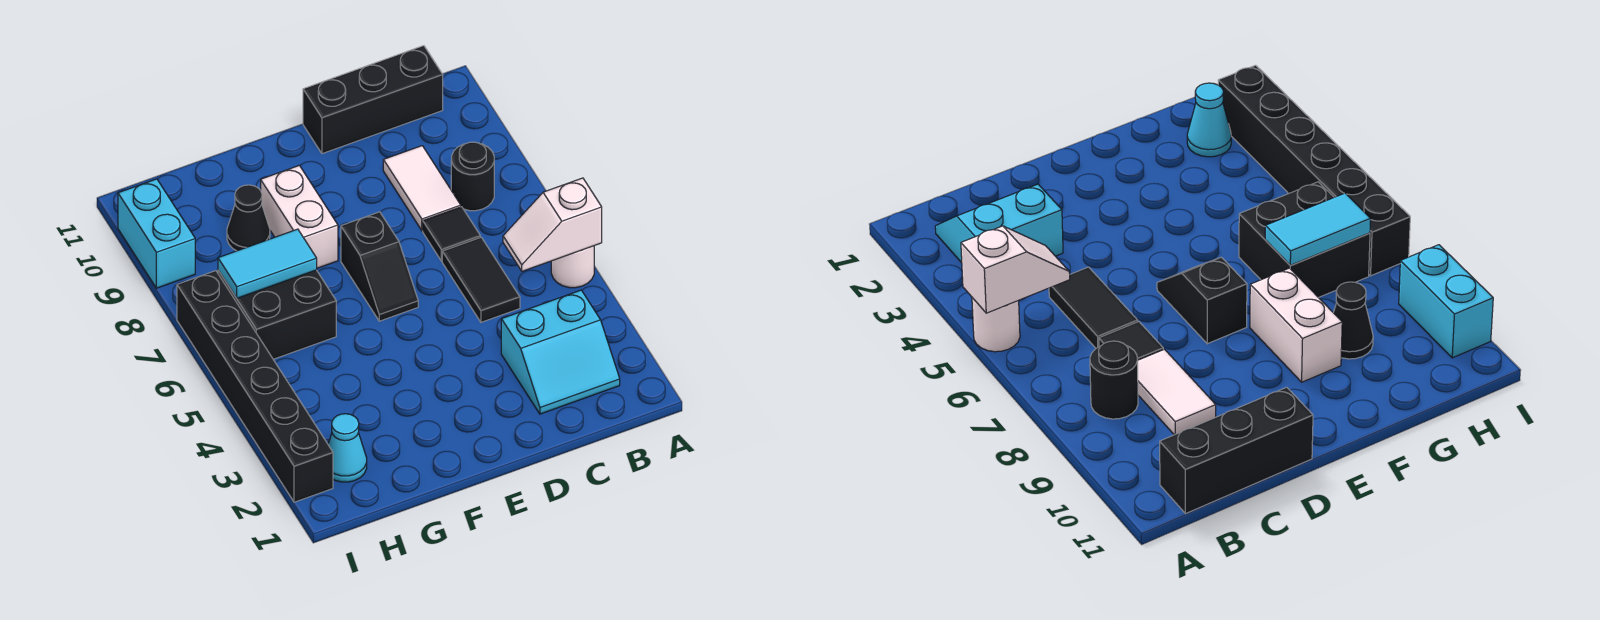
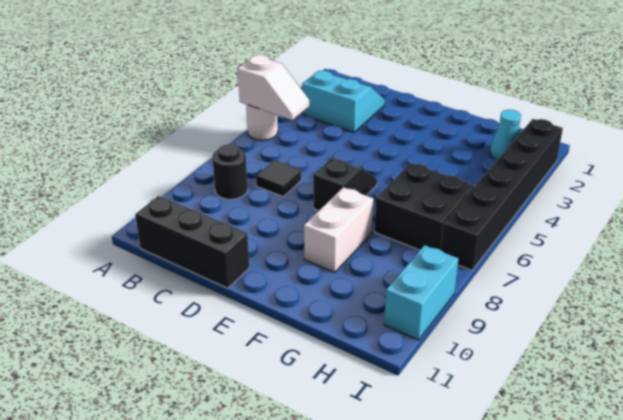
black tile C5:C6 level 1 -> none
white tile C8:C9 level 1 -> none
cyan tile G7:H7 level 2 -> none
black cone G9 level 1 -> none

